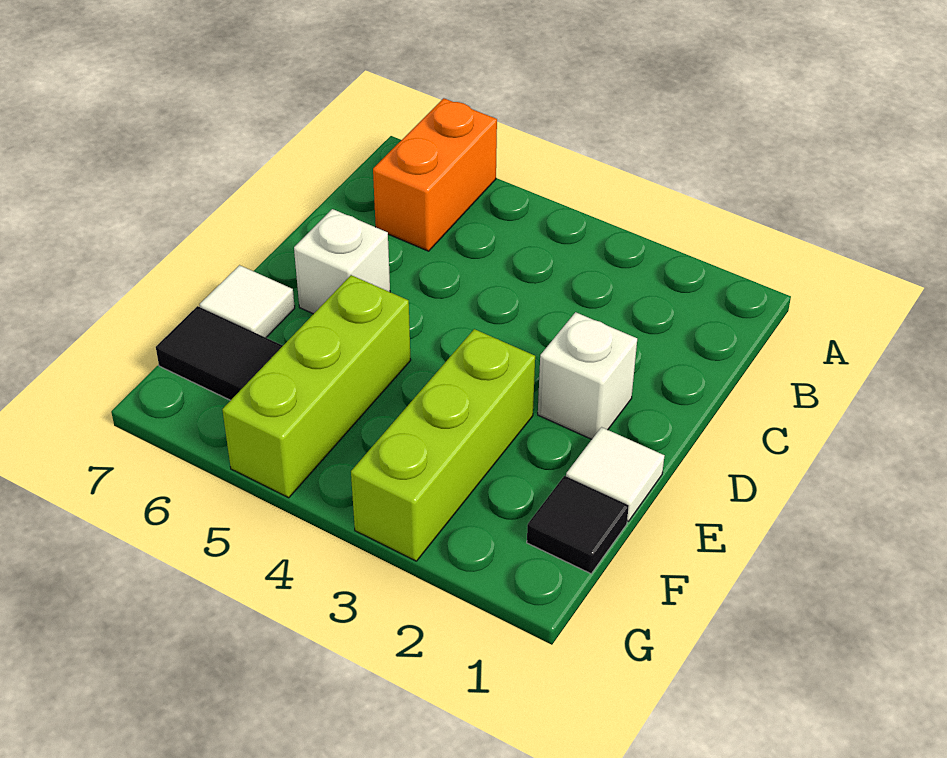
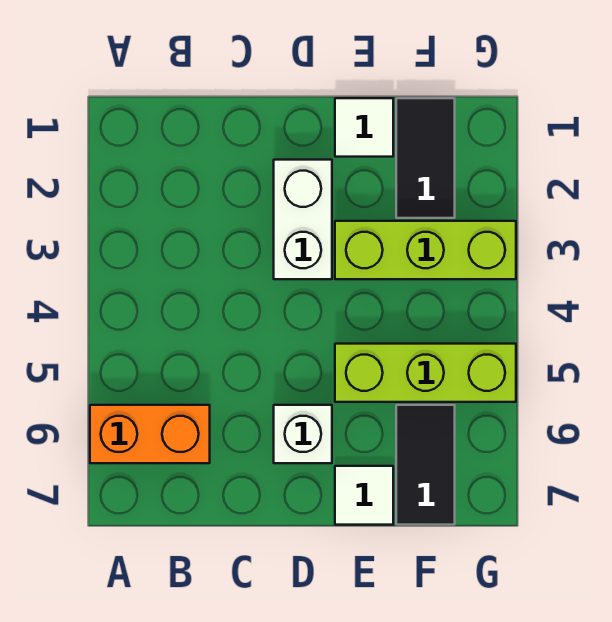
white brick D2 level 1 -> white brick D2:D3 level 1
black tile F1 level 1 -> black tile F1:F2 level 1

